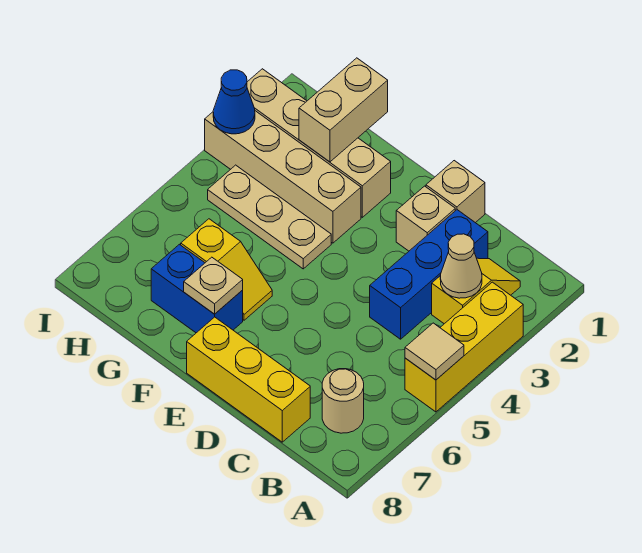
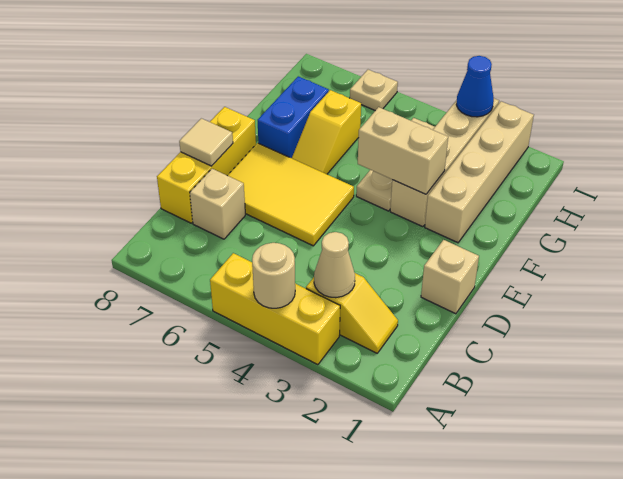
tan tile A5 level 2 -> tan tile D8 level 2
tan round brick B7 level 1 -> tan round brick A4 level 2
blue brick C2:C4 level 1 -> none
tan brick D2 level 1 -> tan brick C7 level 1
none -> yellow tile D5:E7 level 1
tan plate F7 level 2 -> tan plate I6 level 1
tan brick G1:G2 level 2 -> tan brick F3:F4 level 2

